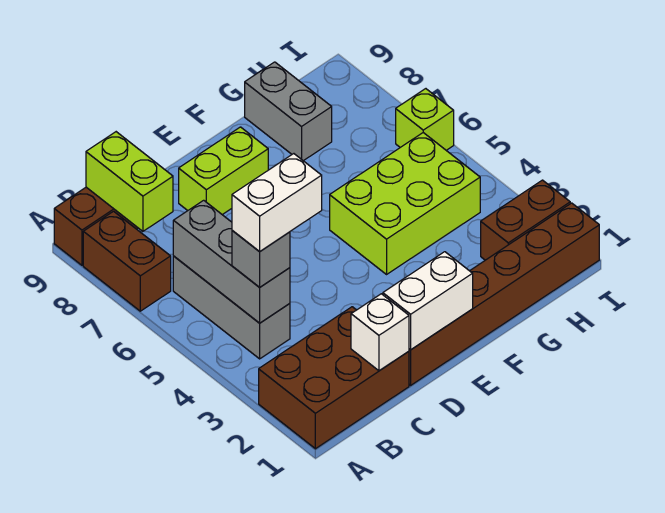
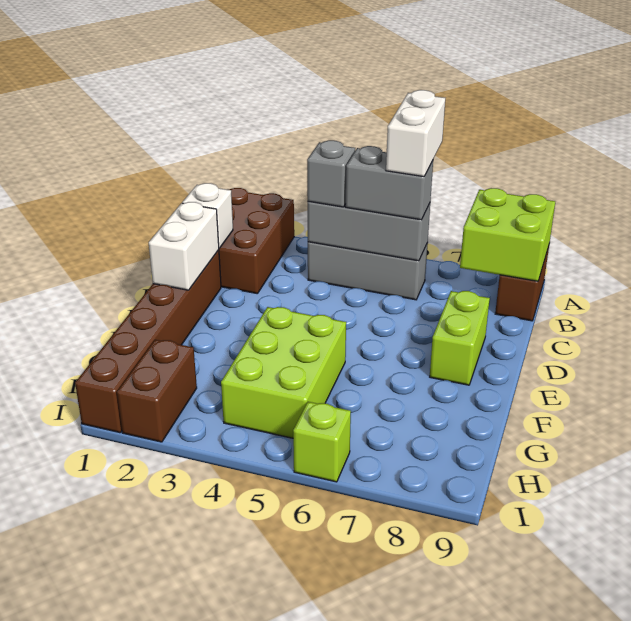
brown brick A7:A8 level 1 -> none
white brick B4:C4 level 4 -> white brick A6:B6 level 4
lime brick B8:B9 level 2 -> lime brick A8:B9 level 2
grey brick G8:G9 level 1 -> grey brick B5:B6 level 3

